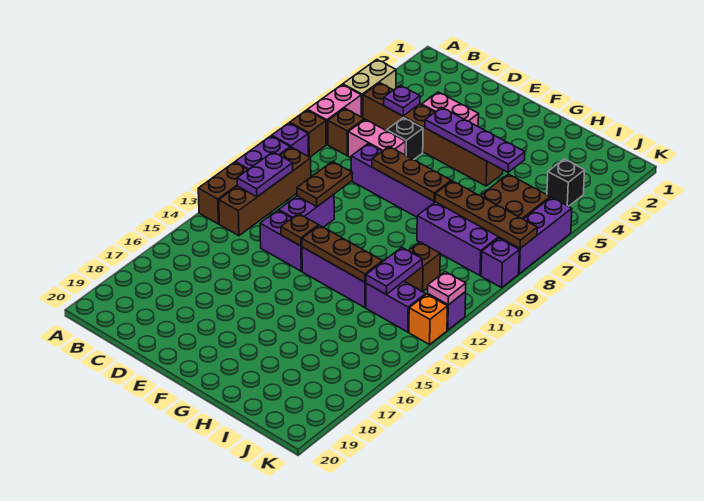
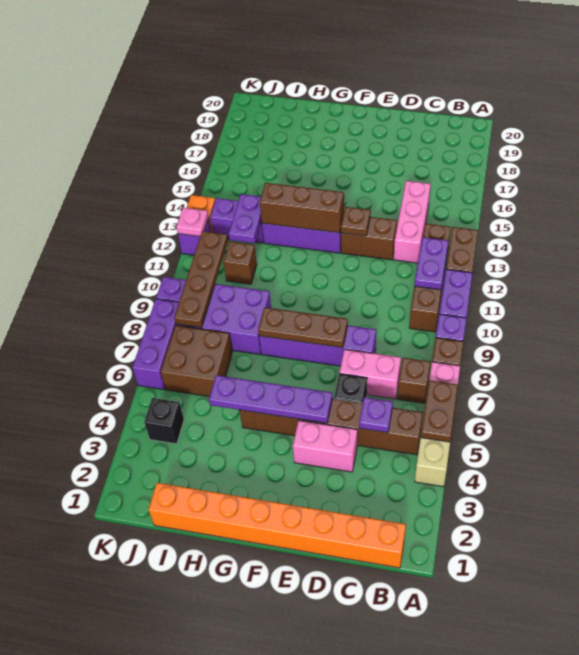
none -> orange brick B1:I1 level 1
none -> pink brick C13:C15 level 1
brown plate D10:D11 level 2 -> brown plate A5:A6 level 2
purple brick D11:D12 level 1 -> none
purple brick D13:E13 level 1 -> brown brick D13:E13 level 1
brown plate F13:H13 level 2 -> brown brick F13:H13 level 2
brown plate H8:K8 level 2 -> brown plate J8:J11 level 2

